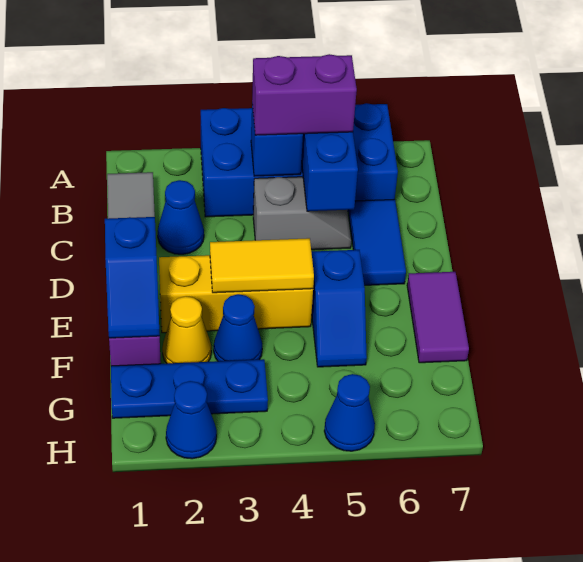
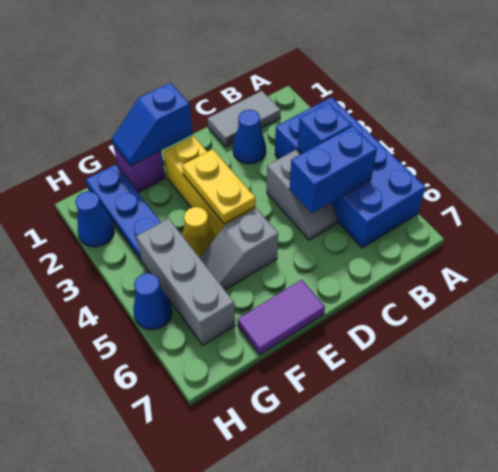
purple brick B4:B5 level 3 -> none
blue tile C6:D6 level 1 -> none
yellow tile E3:E4 level 2 -> yellow plate E3:E4 level 2
blue slope E5:F5 level 1 top E -> grey slope E5:F5 level 1 top E
yellow cone F2 level 1 -> yellow cone F4 level 1
blue cone F3 level 1 -> none
none -> grey brick G4:G6 level 1

